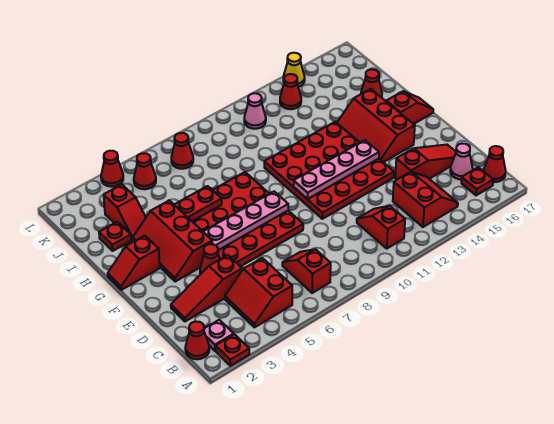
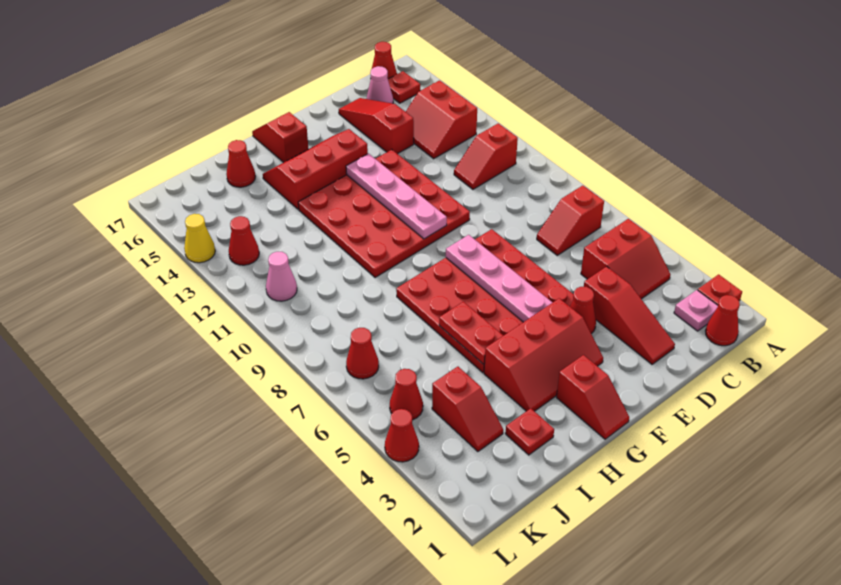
red slope B13:C14 level 1 top 13 -> red slope B13:C14 level 1 top B
red slope F14:H15 level 1 top 15 -> red slope F14:H15 level 1 top 14
red slope I3:J3 level 1 top J -> red slope J3:J4 level 1 top 4

